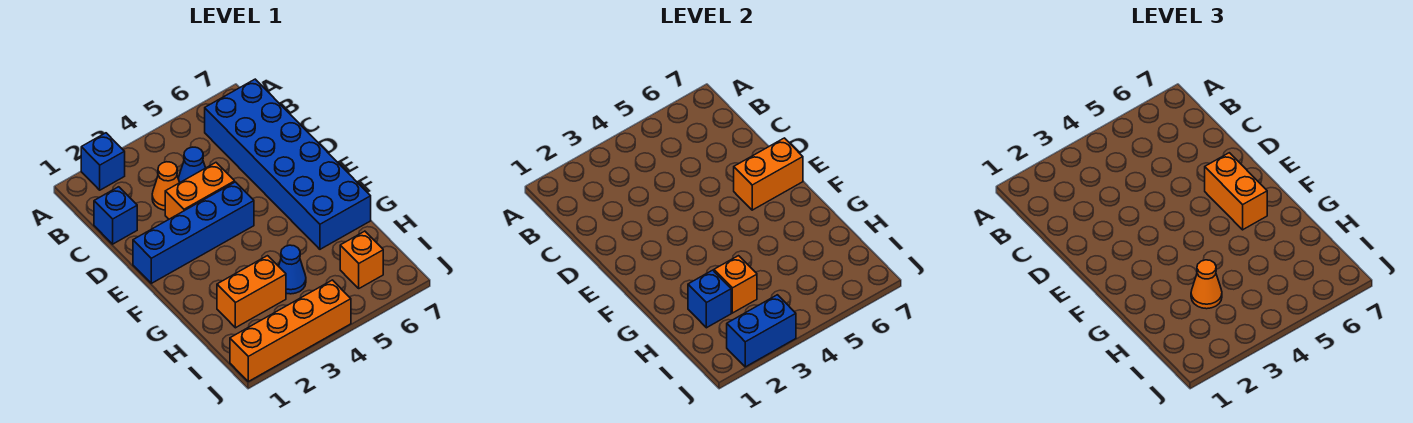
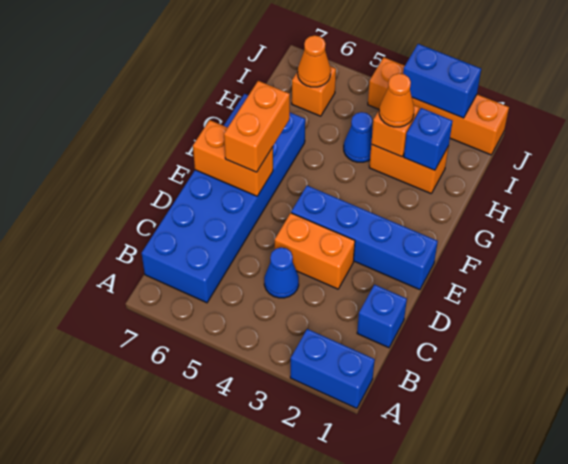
blue brick A2 level 1 -> blue brick A1:A2 level 1
orange cone C3 level 1 -> orange cone I6 level 2

